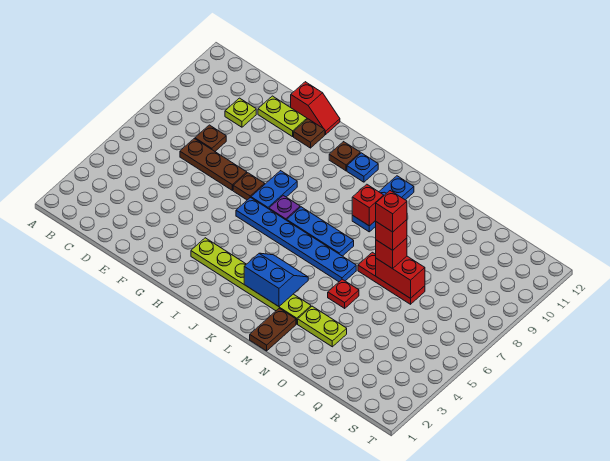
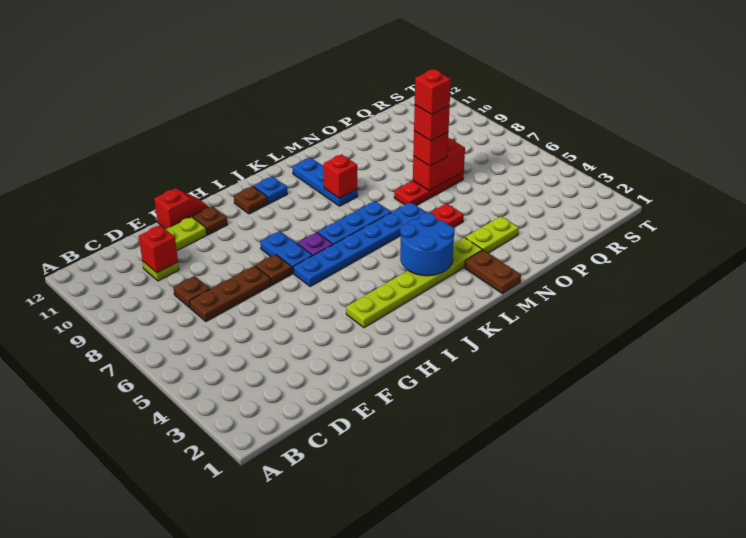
none -> red brick D10 level 2
blue slope K3:L4 level 2 top 3 -> blue round brick K3:L4 level 2

